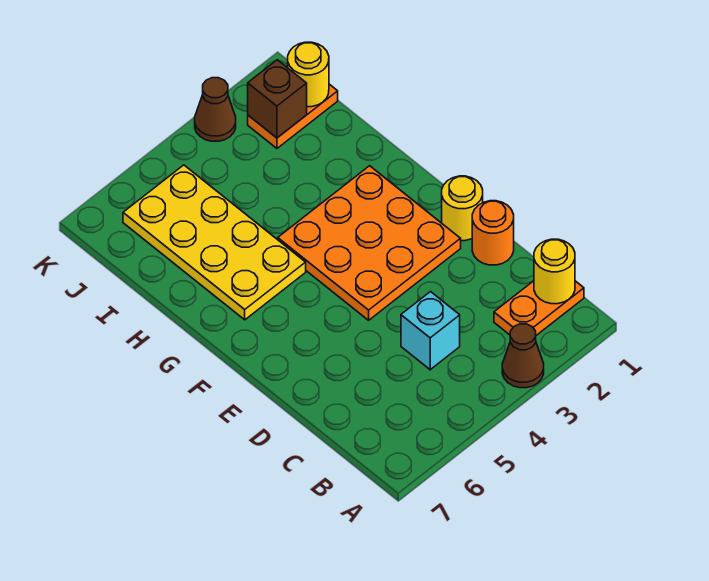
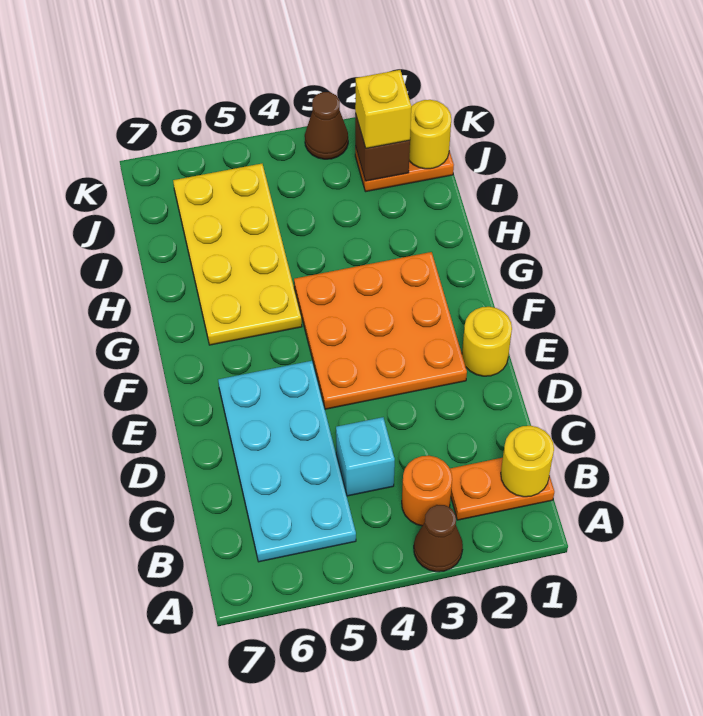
none -> cyan plate B5:E6 level 1
orange round brick D1 level 1 -> orange round brick B3 level 1
none -> yellow brick J2 level 3

